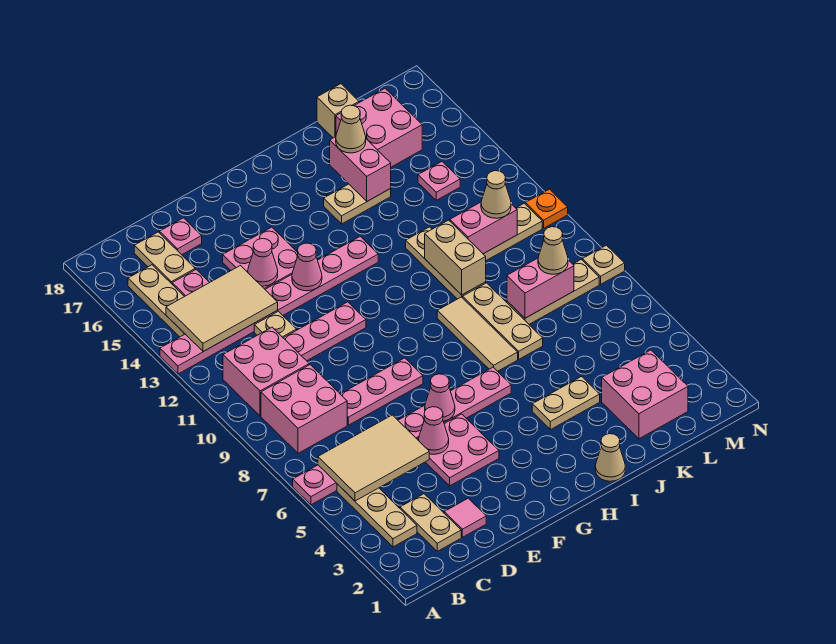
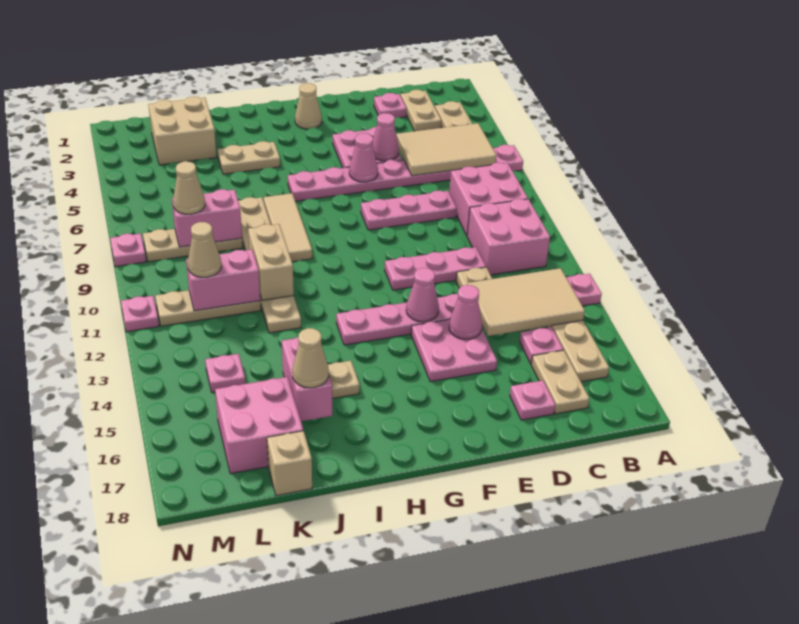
pink tile D2 level 1 -> pink plate D2 level 1
tan cone I1 level 1 -> tan cone G2 level 1
pink brick K2:L3 level 1 -> tan brick K2:L3 level 1
tan plate N8 level 1 -> pink plate N8 level 1
orange plate N11 level 1 -> pink plate N11 level 1

